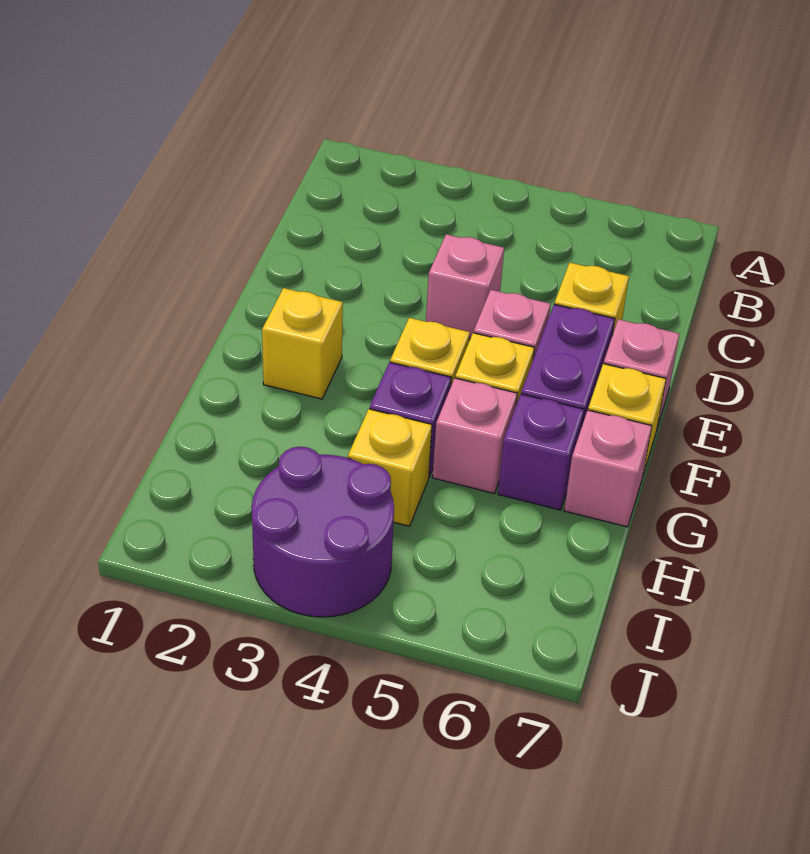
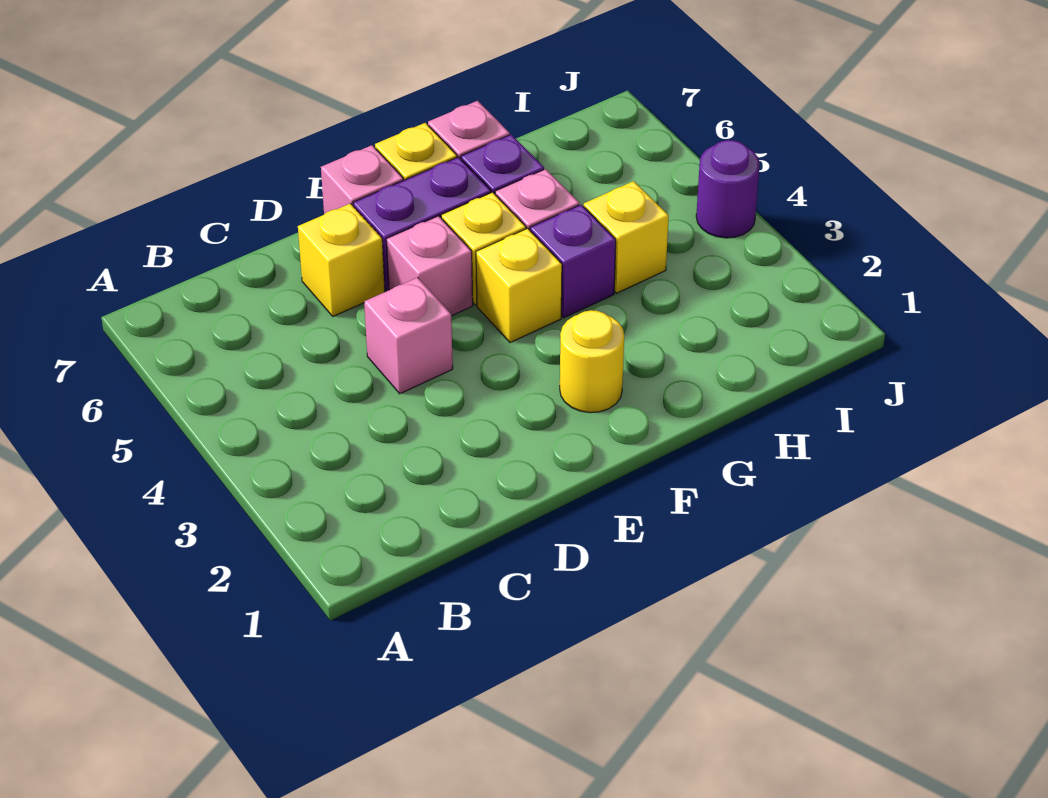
yellow brick F2 level 1 -> yellow round brick F2 level 1
purple round brick I3:J4 level 1 -> purple round brick J4 level 1

